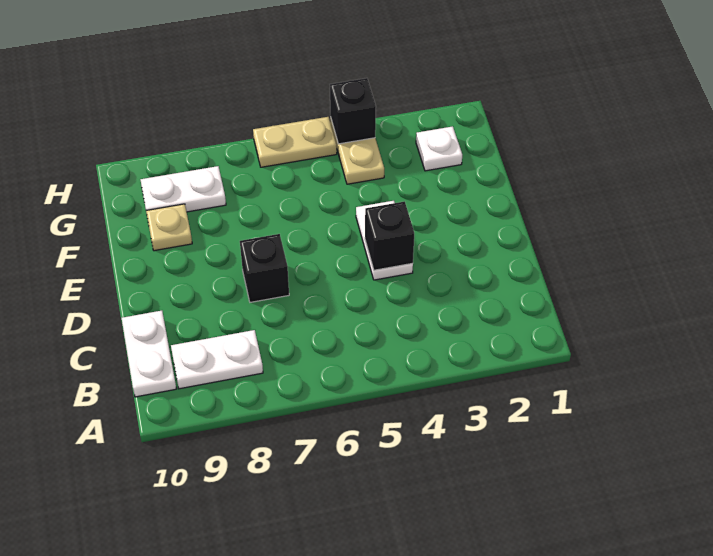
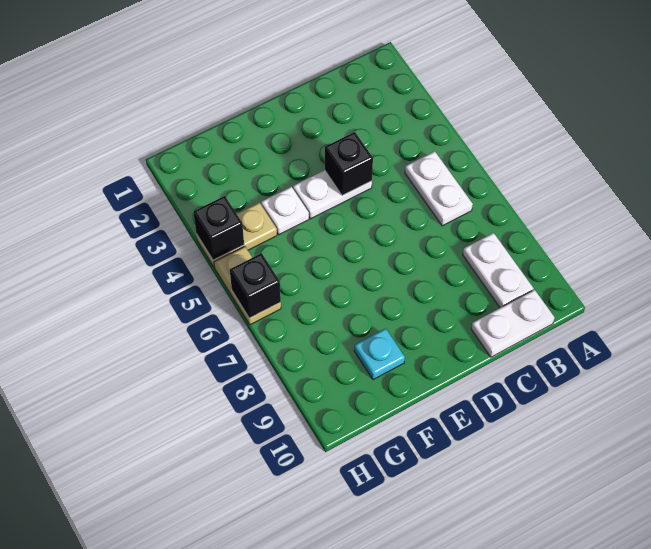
black brick D7 level 1 -> black brick H6 level 2
tan plate F9 level 1 -> cyan plate F9 level 1
white plate G2 level 1 -> white plate F4 level 1
white plate G8:G9 level 1 -> white plate B5:B6 level 1

